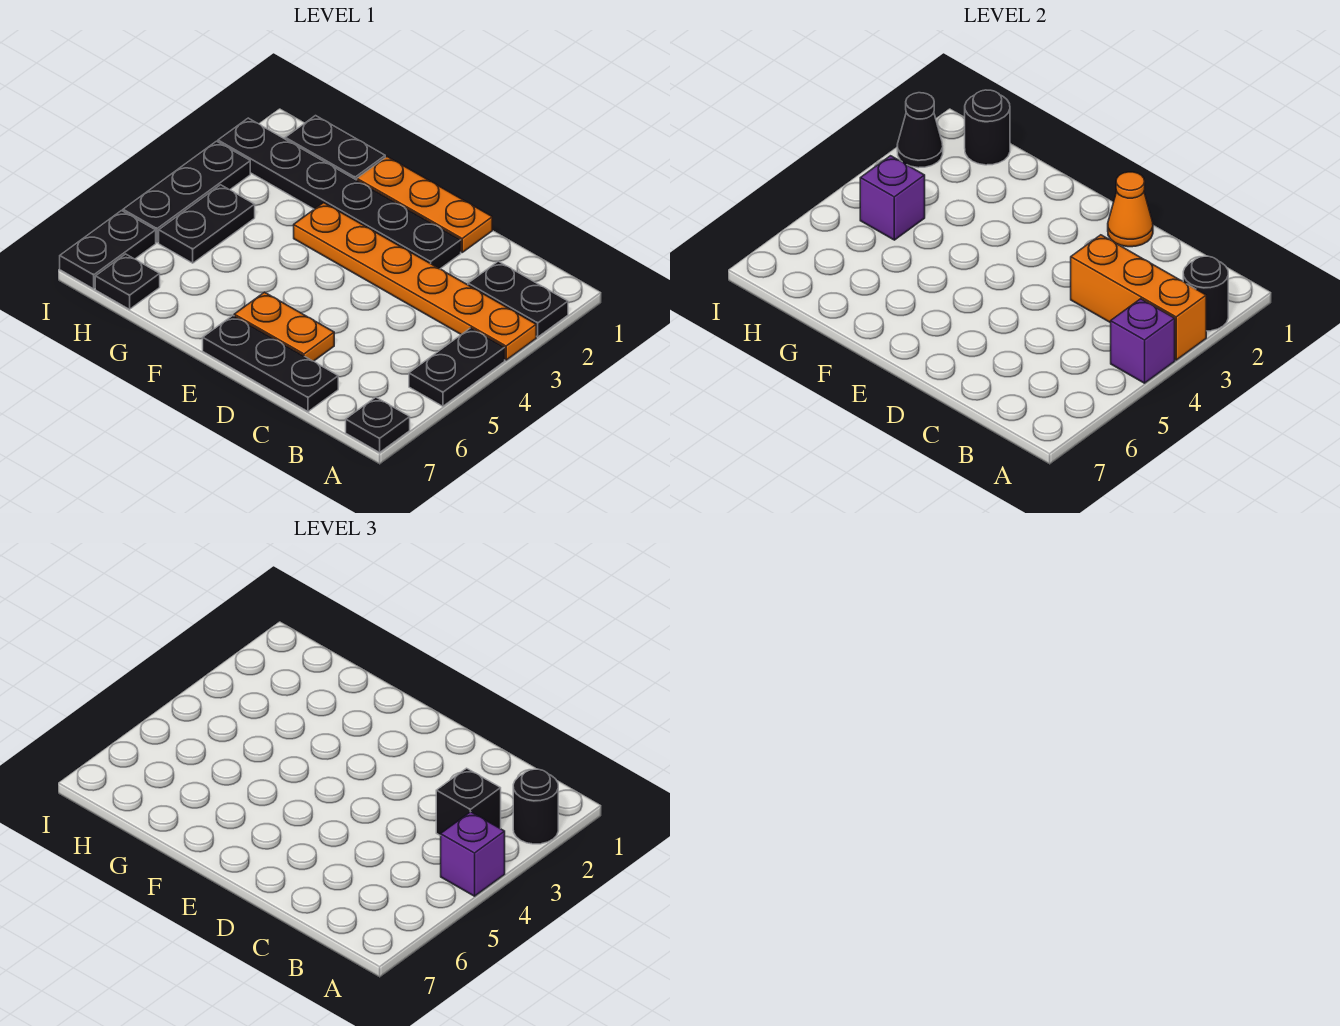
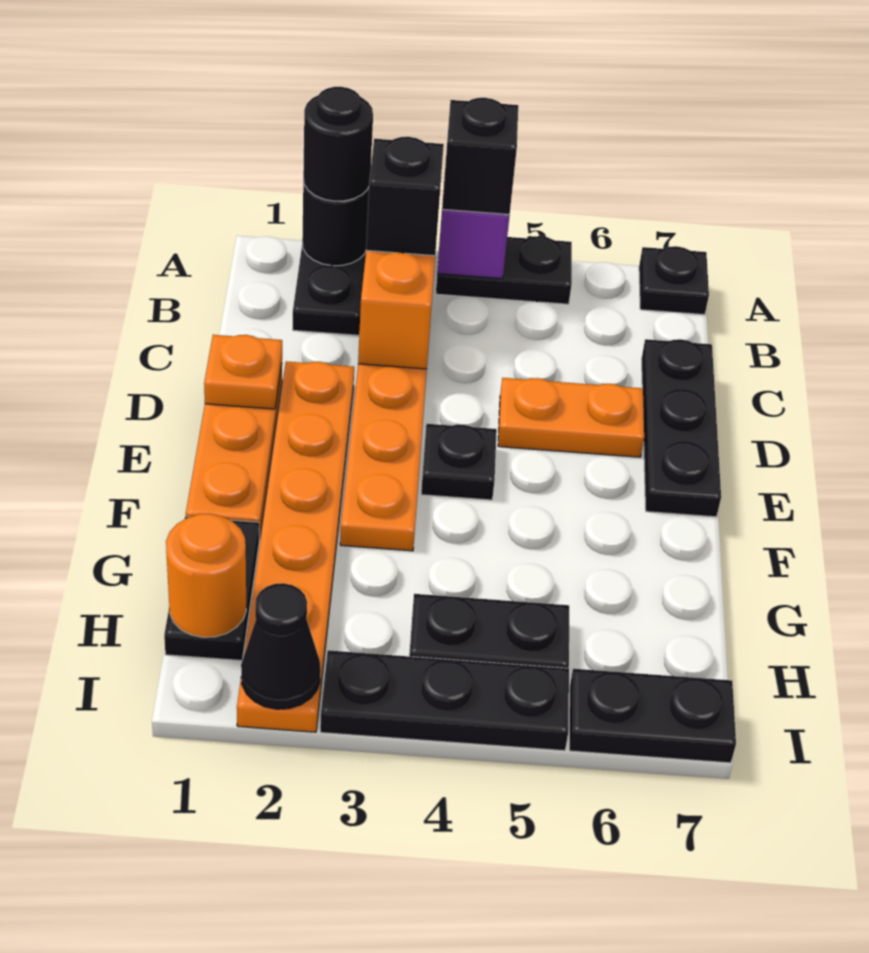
purple brick A4 level 3 -> black brick A4 level 3
orange cone D1 level 2 -> orange plate D1 level 2
black plate D2:I2 level 1 -> orange plate D2:I2 level 1
orange plate D6:E6 level 1 -> orange plate D5:D6 level 1
black round brick H1 level 2 -> orange round brick H1 level 2
purple brick H4 level 2 -> none
black plate H7 level 1 -> black plate E4 level 1

